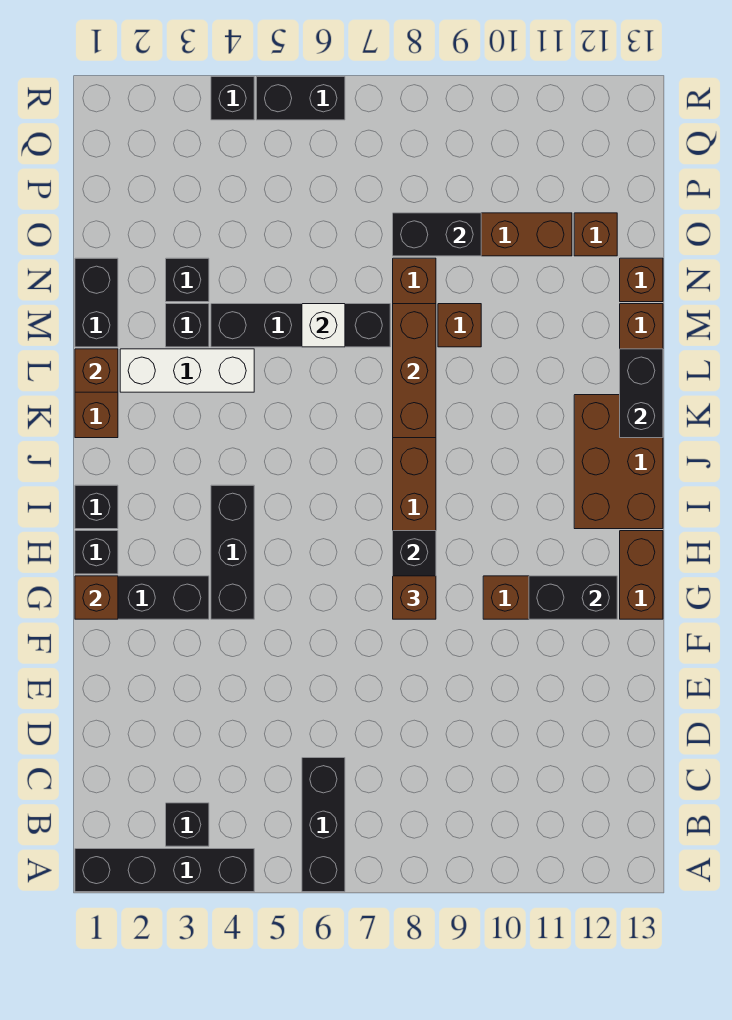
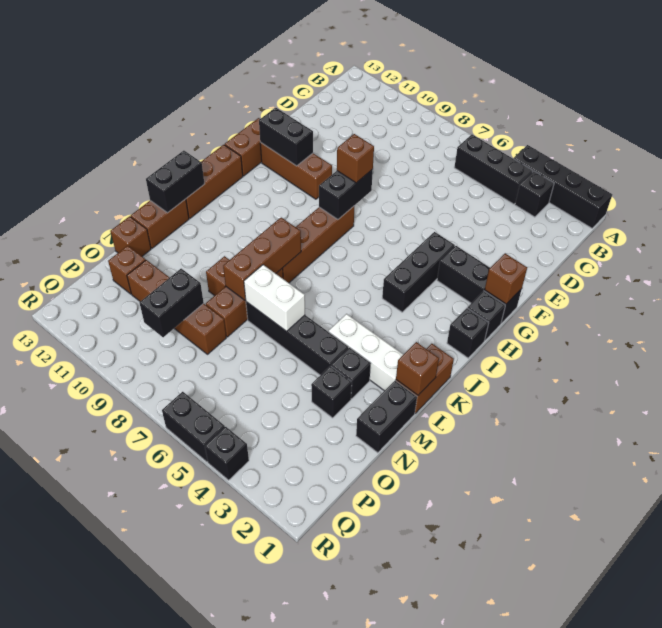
black brick A6:C6 level 1 -> black brick B4:B6 level 1
brown brick I12:K13 level 1 -> brown brick I13:K13 level 1
white brick M6 level 2 -> white brick M6:M7 level 2
black brick O8:O9 level 2 -> black brick O9:P9 level 2

